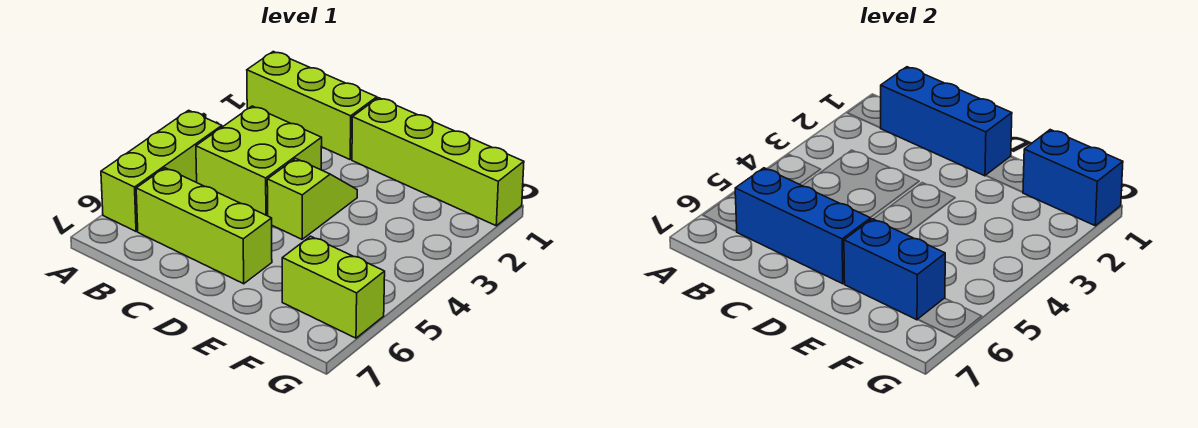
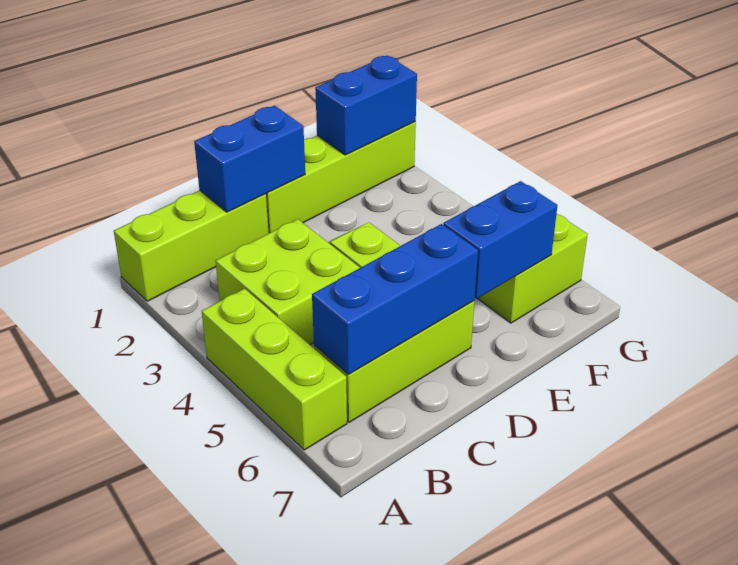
blue brick B1:D1 level 2 -> blue brick C1:D1 level 2

